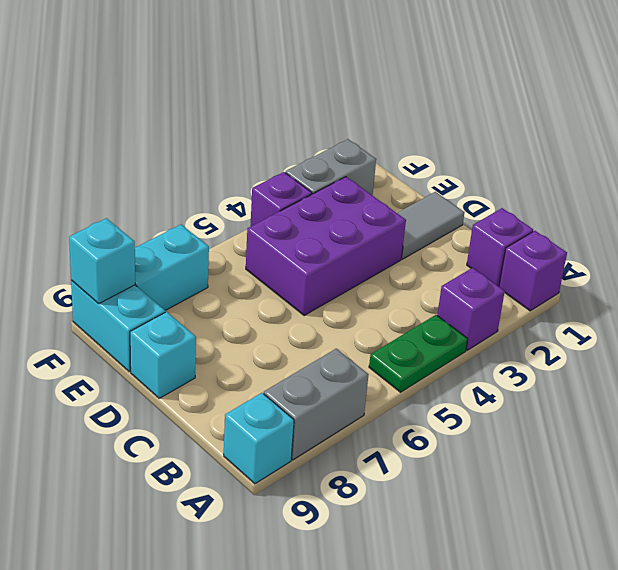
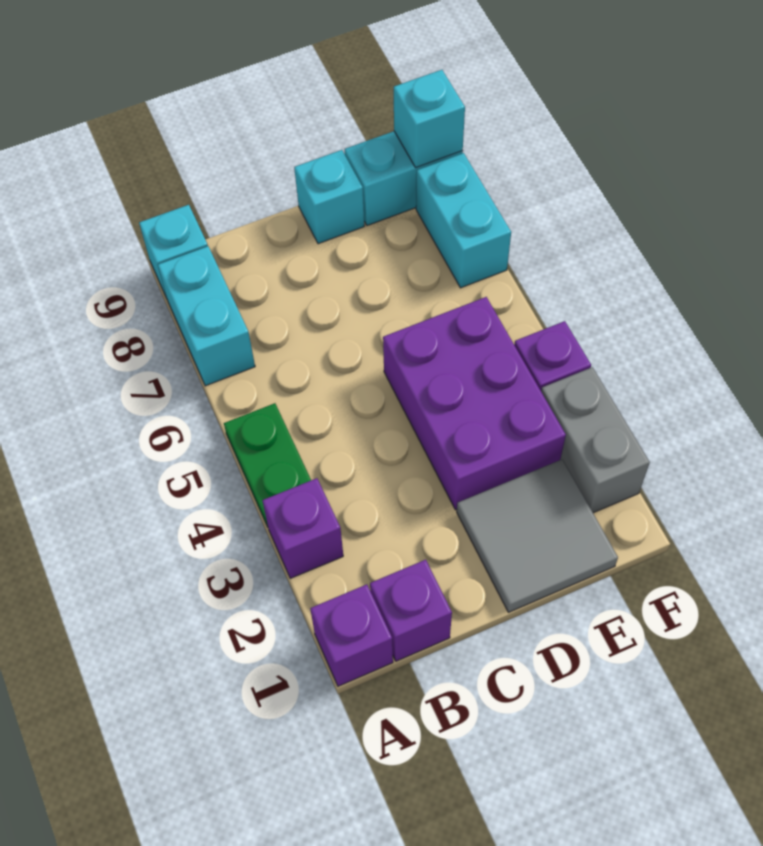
grey brick A7:A8 level 1 -> cyan brick A7:A8 level 1
grey tile D1:D2 level 1 -> grey tile D1:E2 level 1

